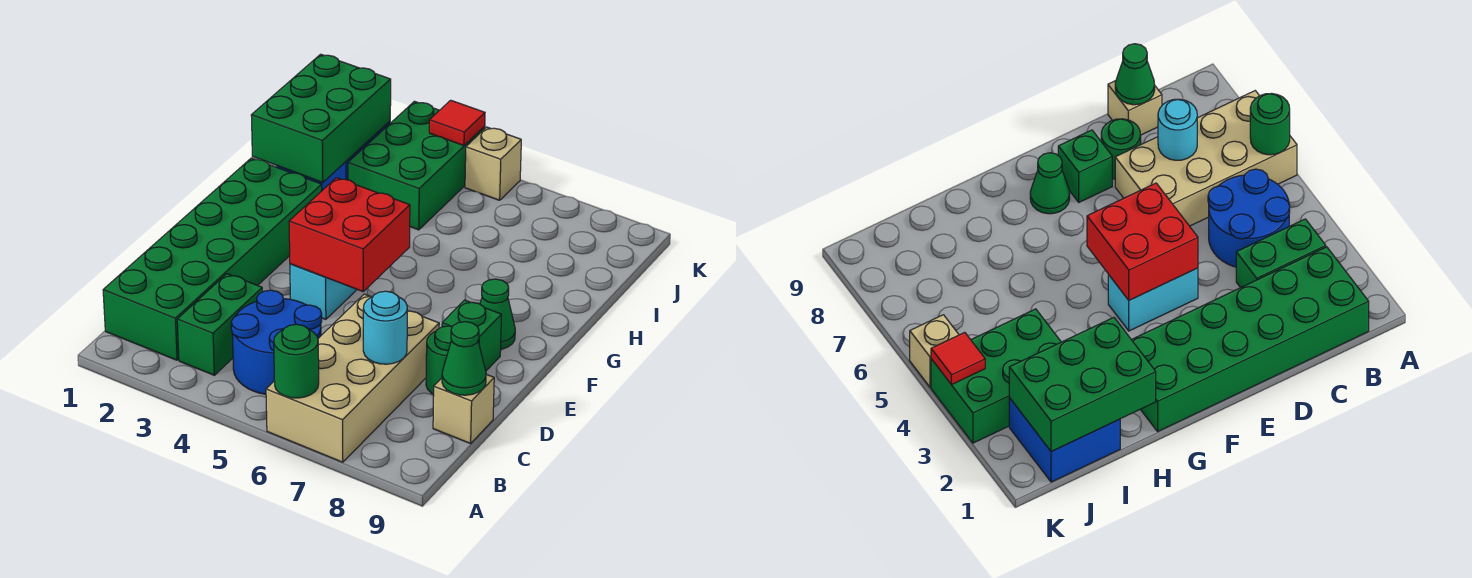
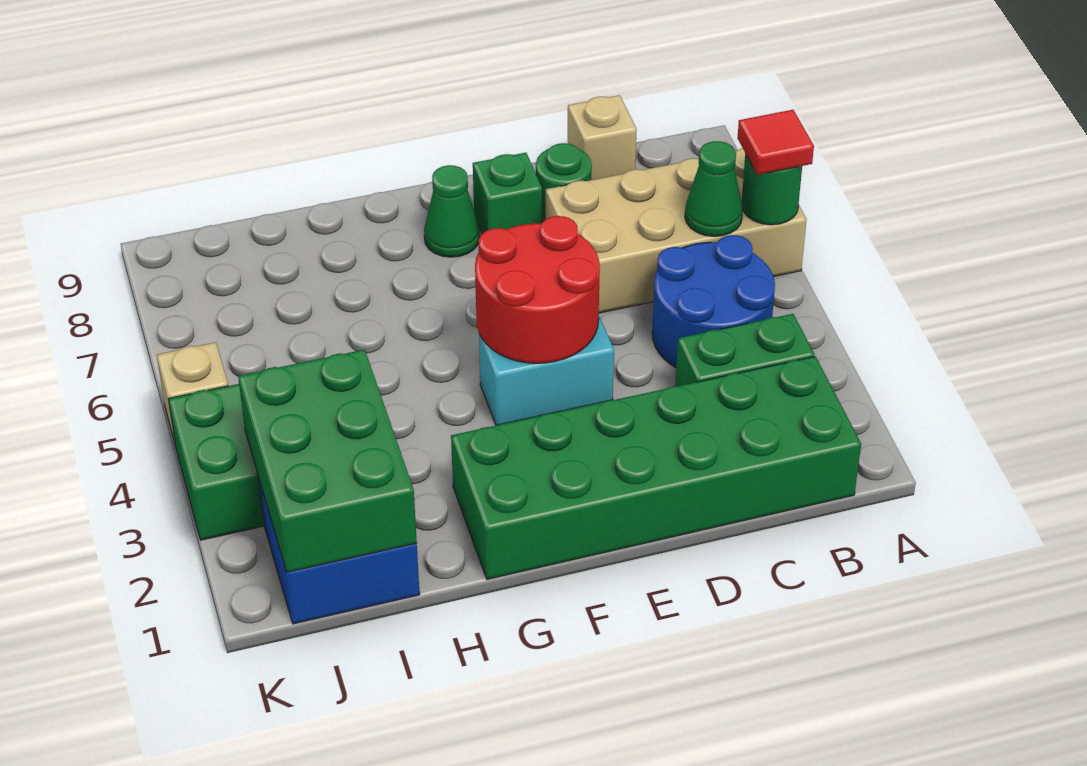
cyan round brick C7 level 2 -> none
green cone C9 level 2 -> green cone B6 level 2
red brick E4:F5 level 2 -> red round brick E4:F5 level 2
green brick H1:J2 level 2 -> green brick I1:J3 level 2
red tile K4 level 2 -> red tile A6 level 3

